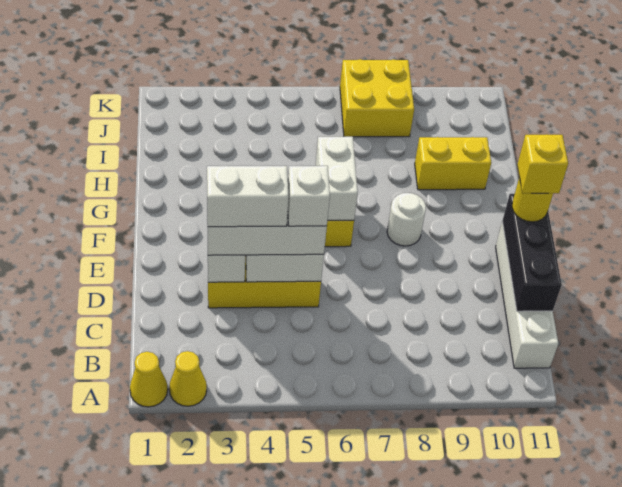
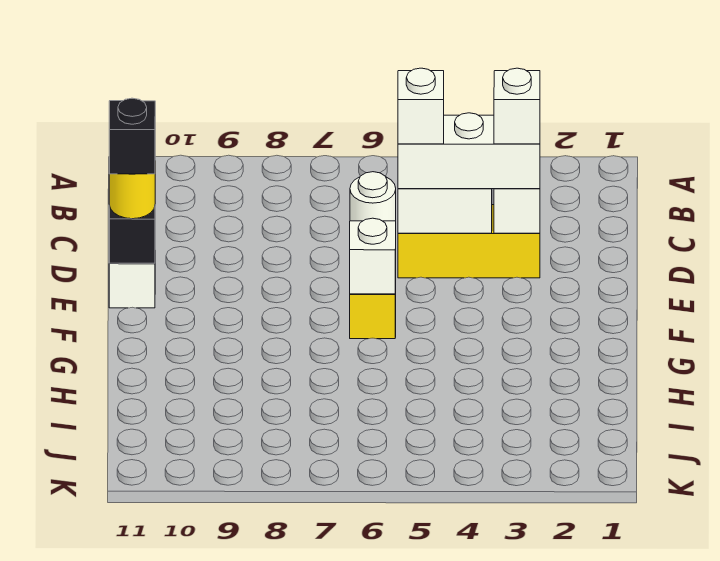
yellow cone A1 level 1 -> none
yellow cone A2 level 1 -> none
white brick D3:D4 level 4 -> white brick D3 level 4
yellow brick E11 level 4 -> black brick E11 level 4
white brick F6:G6 level 2 -> white brick F6 level 2
white round brick F8 level 1 -> white round brick C6 level 1
yellow brick H9:H10 level 1 -> none
yellow brick J7:K8 level 1 -> none

